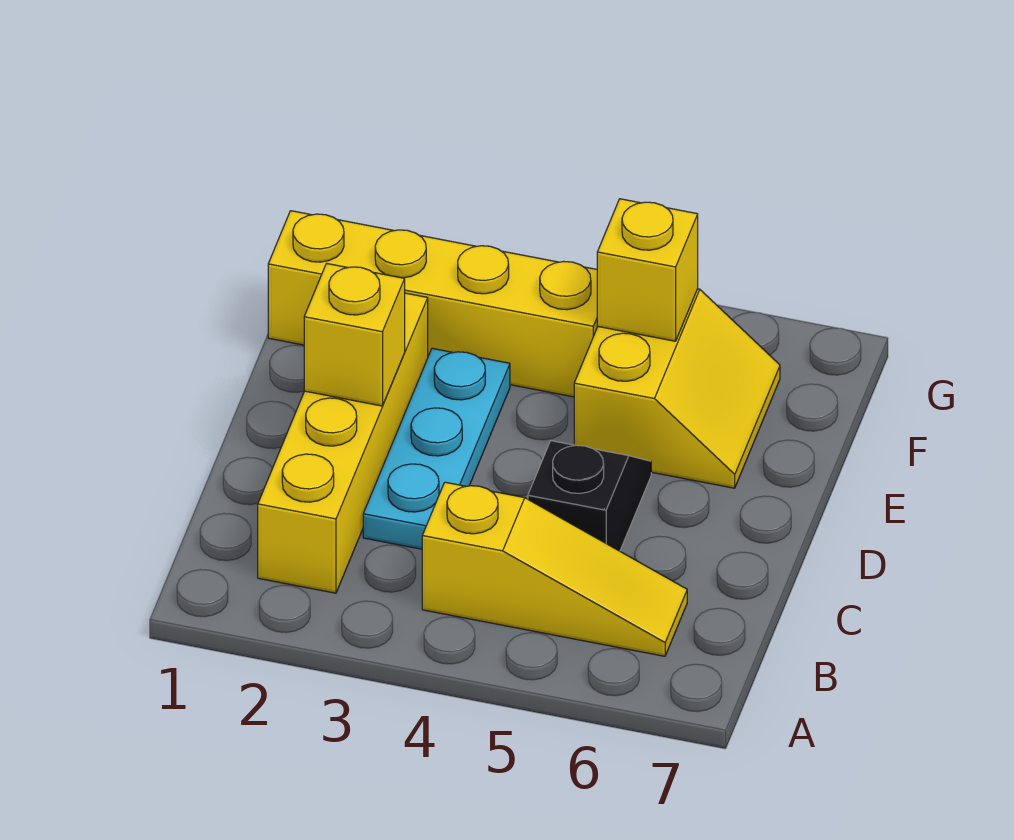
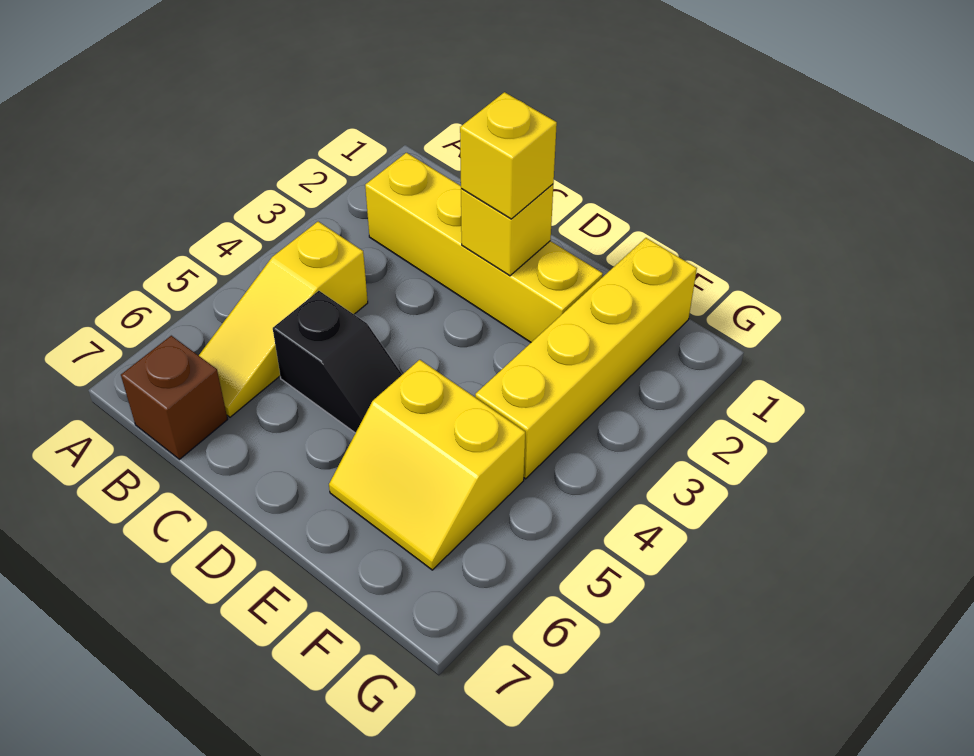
none -> brown brick B7 level 1
cyan plate C3:E3 level 1 -> none
yellow brick F5 level 2 -> yellow brick D2 level 3

